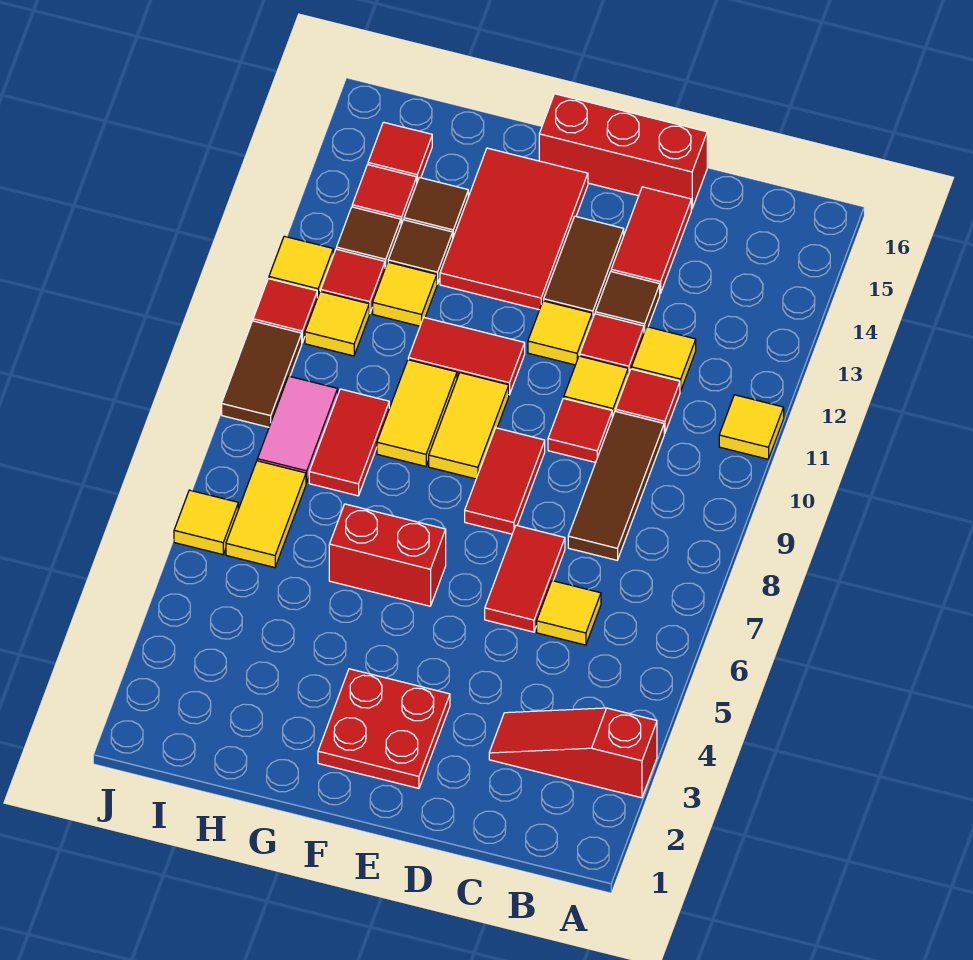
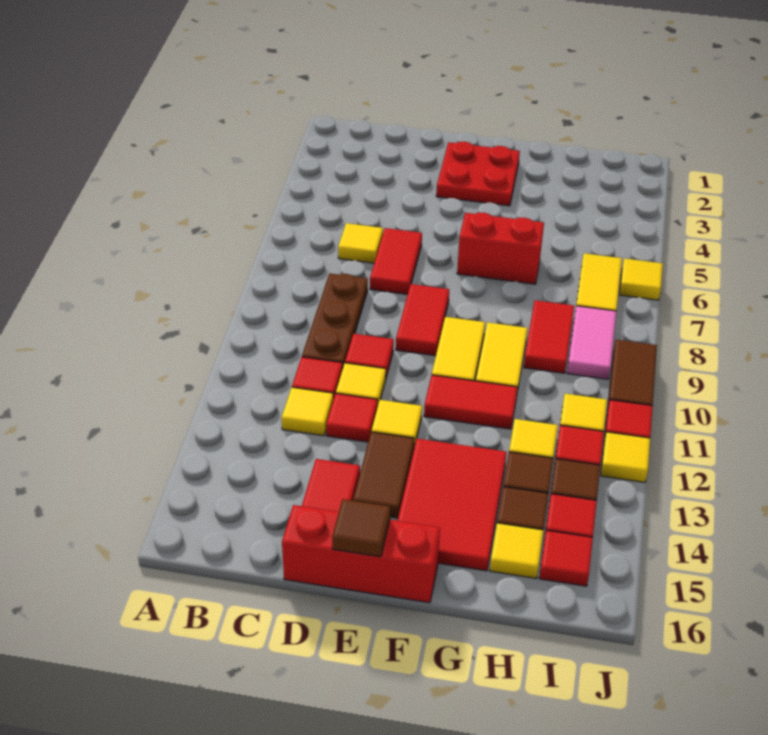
red slope A3:C3 level 1 top A -> none
yellow tile A11 level 1 -> yellow tile H15 level 1
brown tile C8:C10 level 1 -> brown plate C8:C10 level 1
brown tile D13 level 1 -> brown tile E16 level 2

